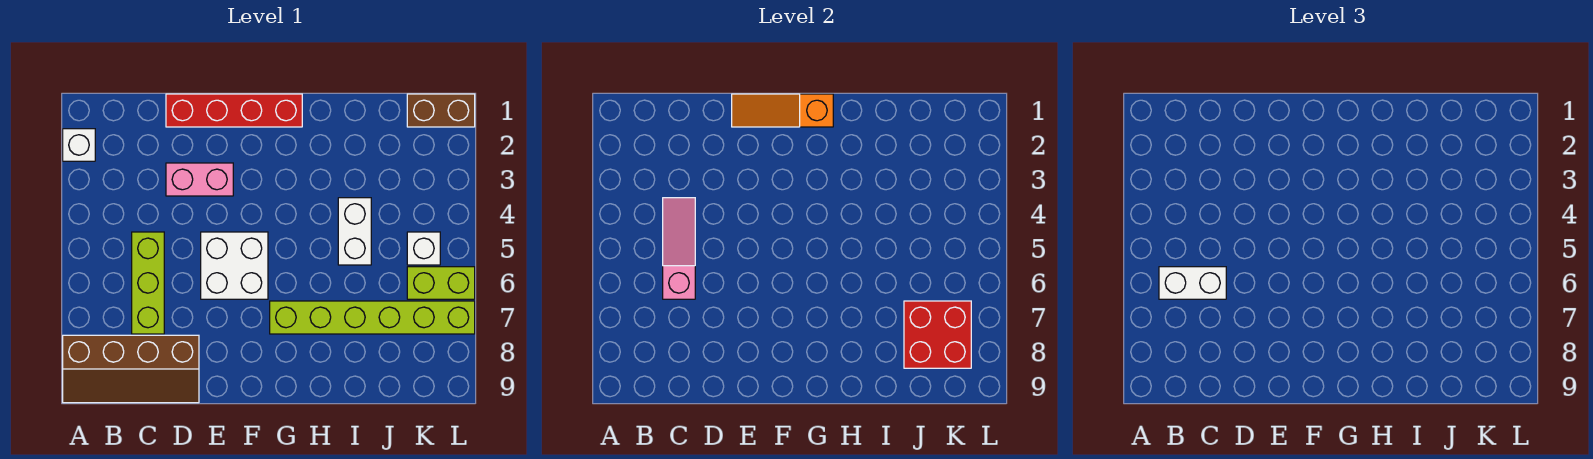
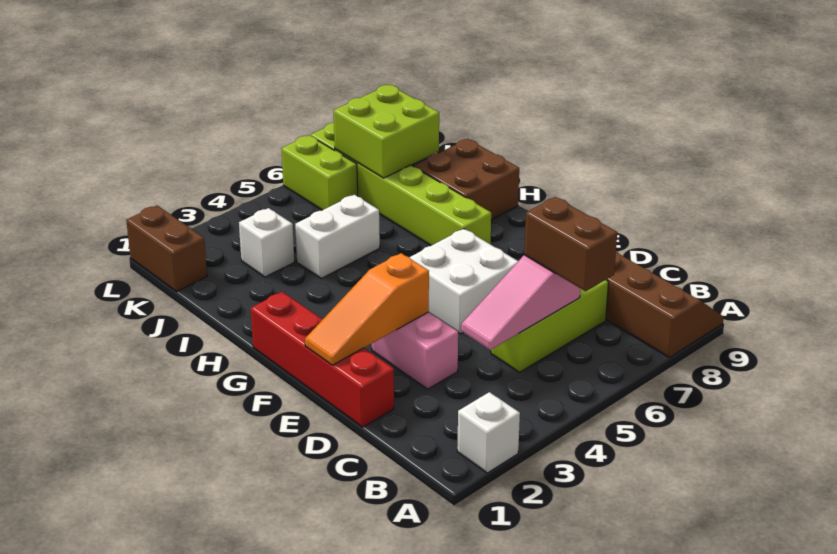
white brick B6:C6 level 3 -> brown brick B6:C6 level 3
orange slope E1:G1 level 2 top G -> orange slope E1:E3 level 2 top 3
none -> brown brick H8:I9 level 1
red brick J7:K8 level 2 -> lime brick J7:K8 level 2
white brick K5 level 1 -> white brick J3 level 1

